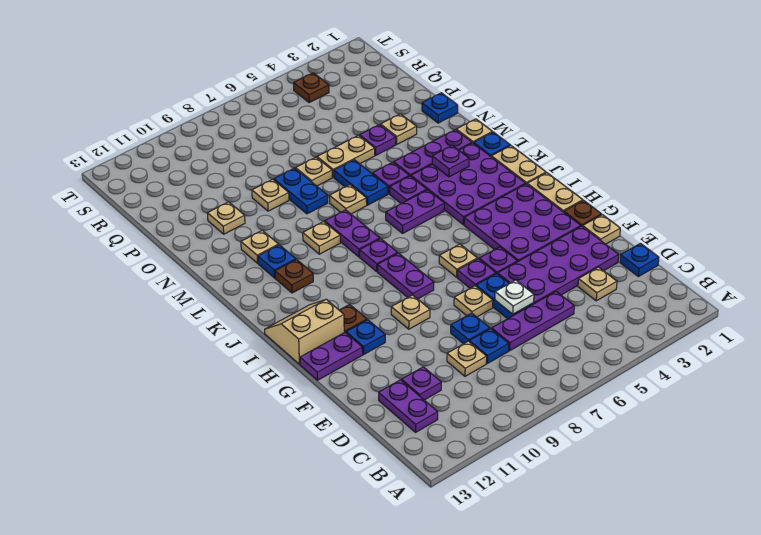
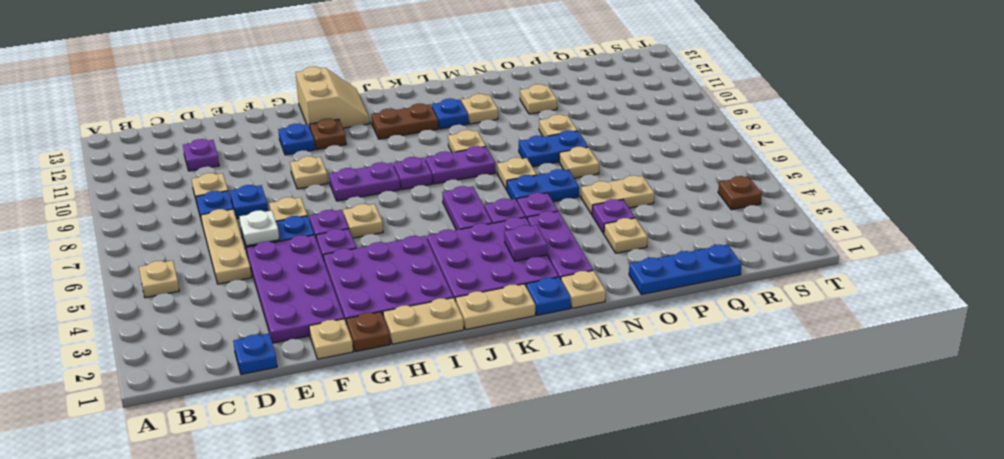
purple plate C12:D12 level 1 -> none
tan plate D3 level 1 -> tan plate B5 level 1
purple plate D5:D7 level 1 -> tan plate D5:D7 level 1
purple plate G12:G13 level 1 -> none
brown plate K11 level 1 -> brown plate J11:K11 level 1
blue plate O1 level 1 -> blue plate O1:Q1 level 1
tan plate O5:O6 level 1 -> tan plate O5:P5 level 1

